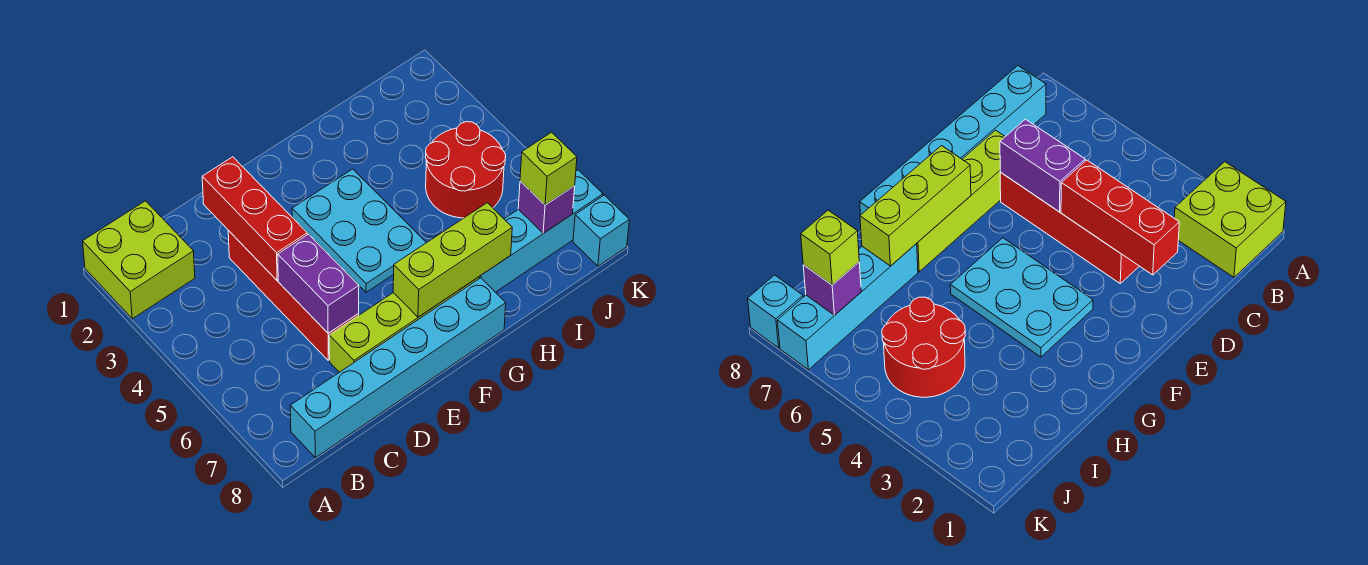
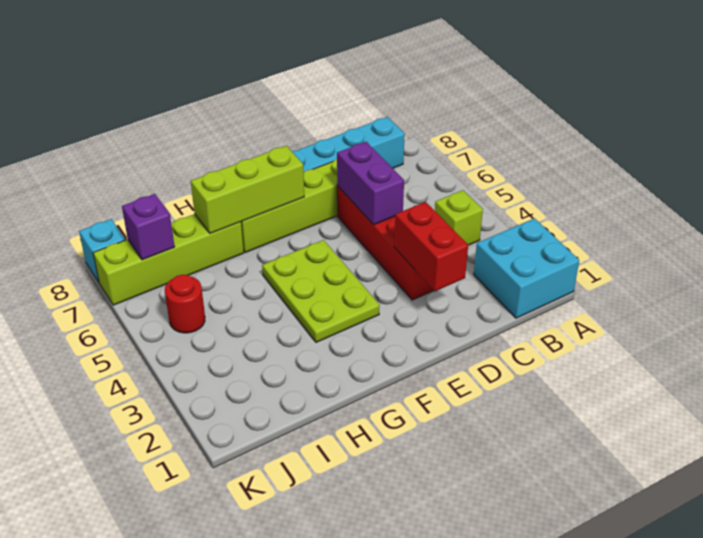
lime brick A1:B2 level 1 -> cyan brick A1:B2 level 1
red brick D2:D4 level 2 -> red brick D2:D3 level 2
cyan plate F3:G5 level 1 -> lime plate F3:G5 level 1
cyan brick H7:K7 level 1 -> lime brick H7:K7 level 1
red round brick I4:J5 level 1 -> red round brick J5 level 1
lime brick J7 level 3 -> lime brick B4 level 1

